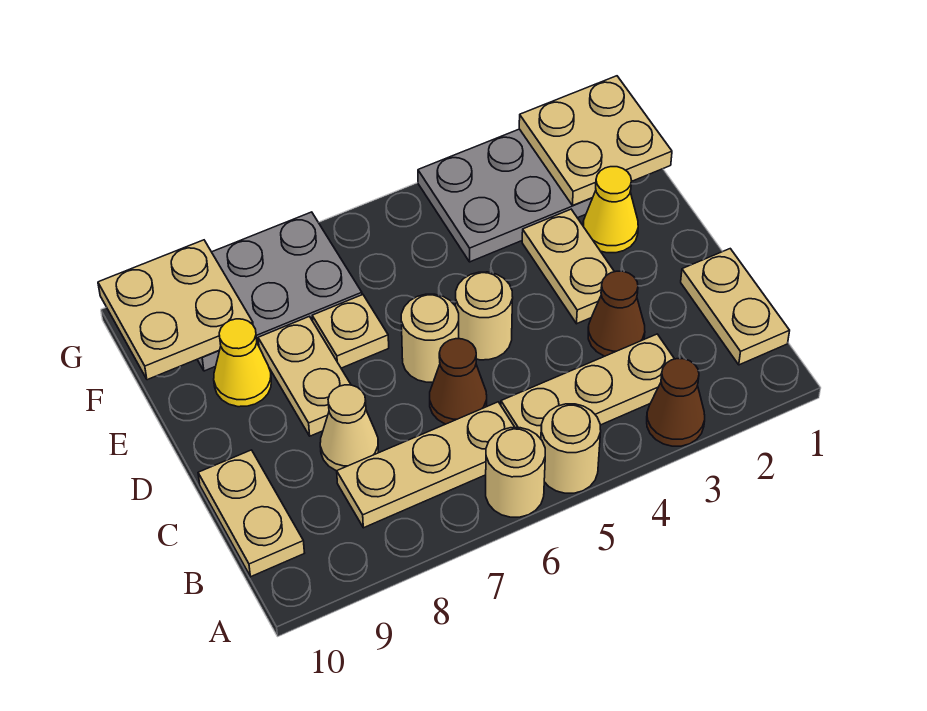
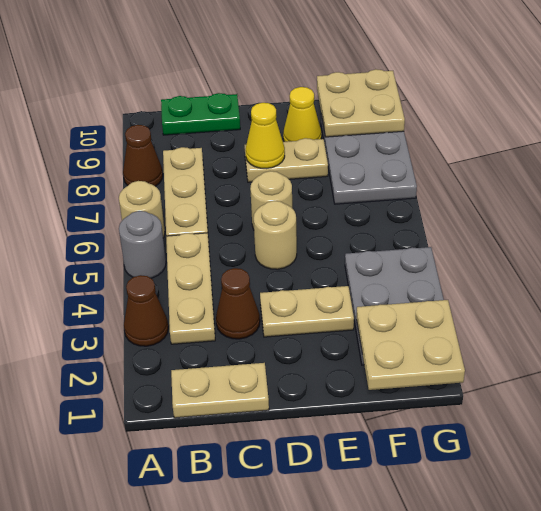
tan round brick A5 level 1 -> grey round brick A5 level 1
tan plate B10:C10 level 1 -> green plate B10:C10 level 1
brown cone C6 level 1 -> brown cone A8 level 1
tan cone C8 level 1 -> none
yellow cone E2 level 1 -> yellow cone D8 level 2
tan plate E7 level 1 -> none

